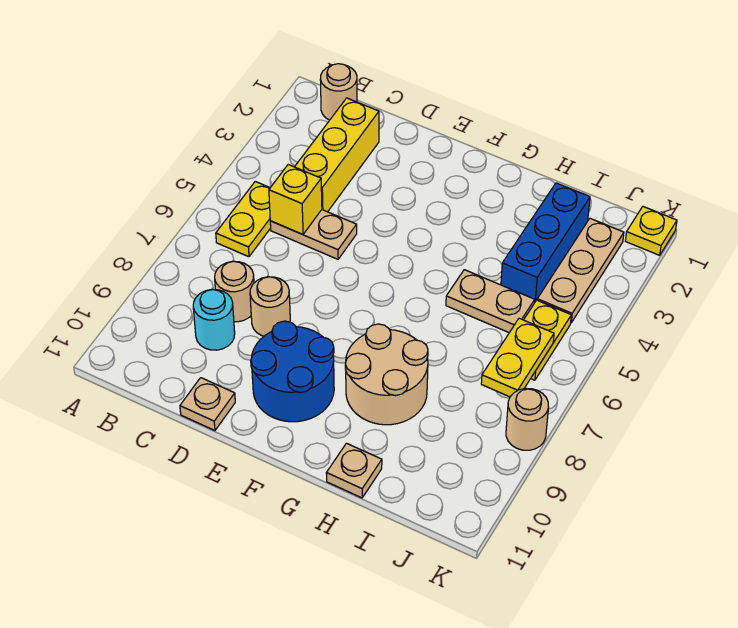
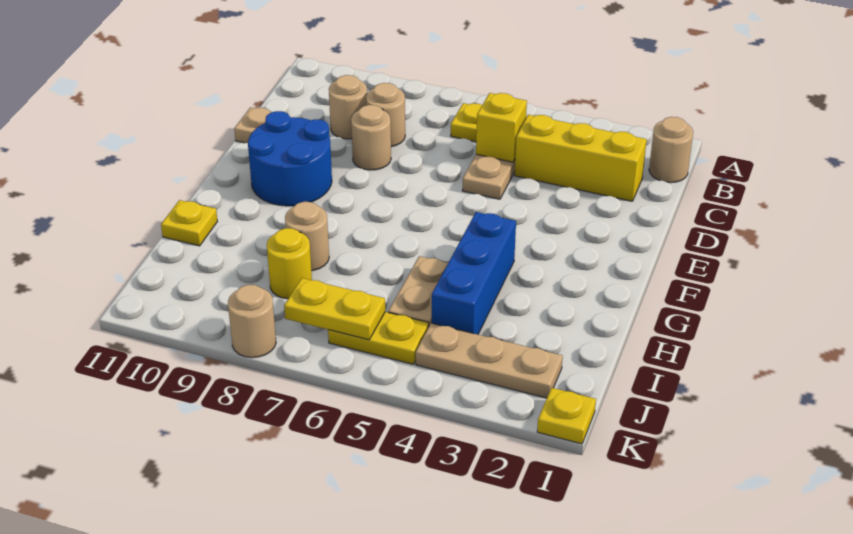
cyan round brick C9 level 1 -> tan round brick C9 level 1
tan round brick G8:H9 level 1 -> tan round brick H8 level 1
tan plate H11 level 1 -> yellow plate H11 level 1
blue brick I2:I4 level 1 -> blue brick G4:I4 level 1
none -> yellow round brick I8 level 1

